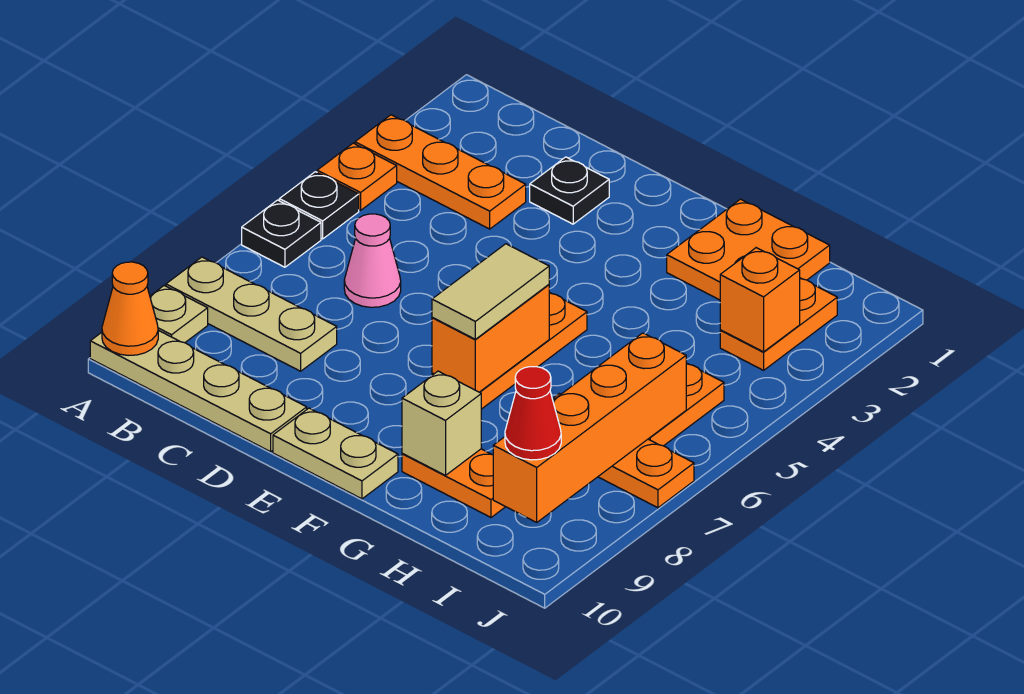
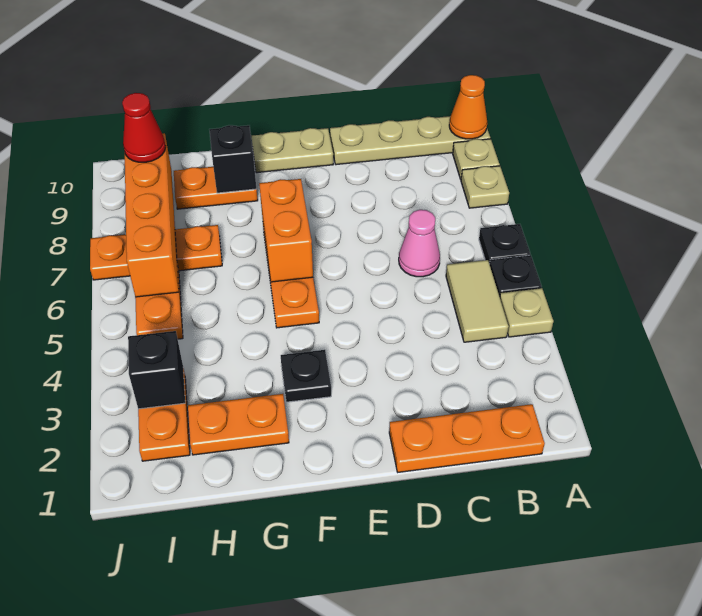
orange plate A3:C3 level 1 -> orange plate B1:D1 level 1
orange plate A4 level 1 -> tan plate A4 level 1
tan plate A8:C8 level 1 -> tan plate A8 level 1
black plate D2 level 1 -> black plate F3 level 1
tan tile F6:F7 level 3 -> tan tile B4:B5 level 1
orange plate G1:H2 level 1 -> orange plate G2:H2 level 1
tan brick G9 level 2 -> black brick G9 level 2
orange brick I3 level 2 -> black brick I3 level 2

